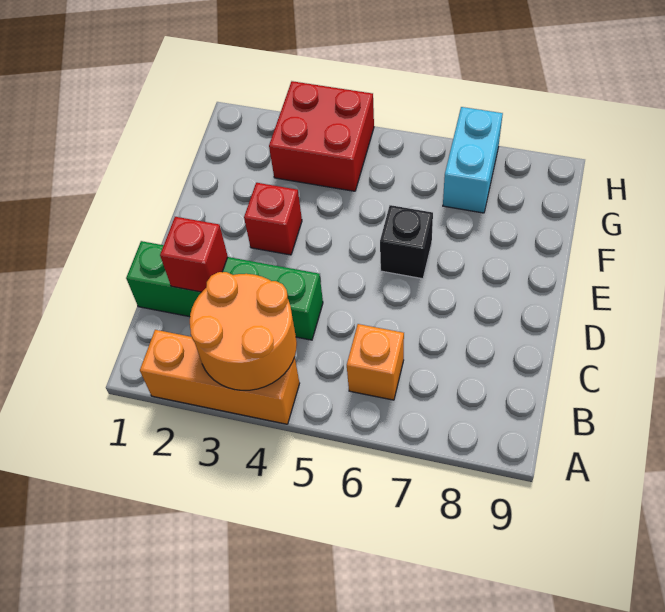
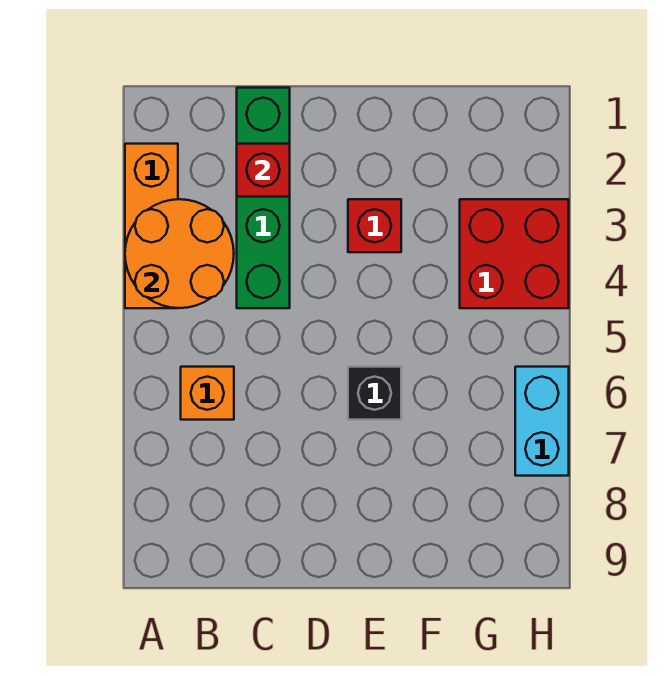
cyan brick G7:H7 level 1 -> cyan brick H6:H7 level 1

